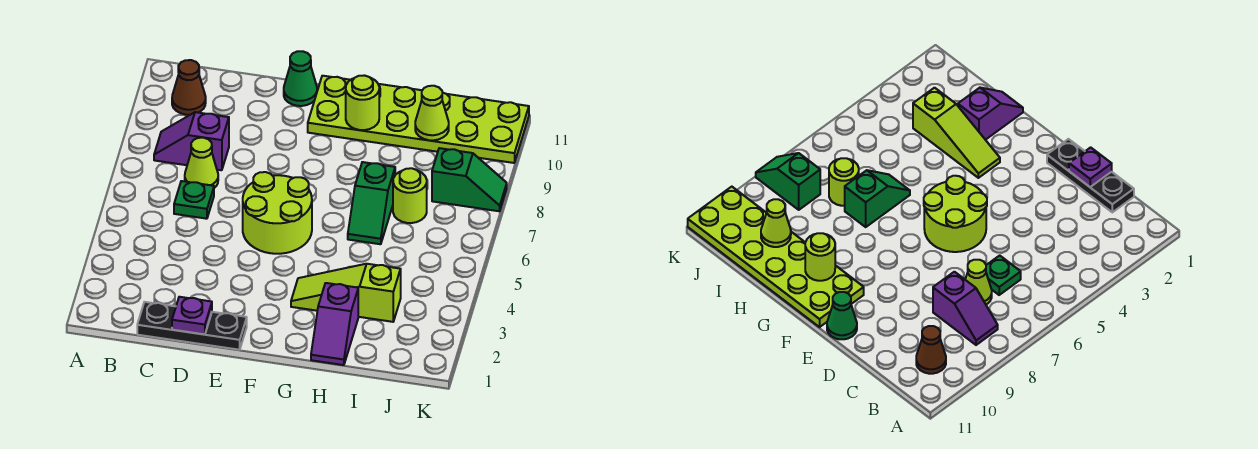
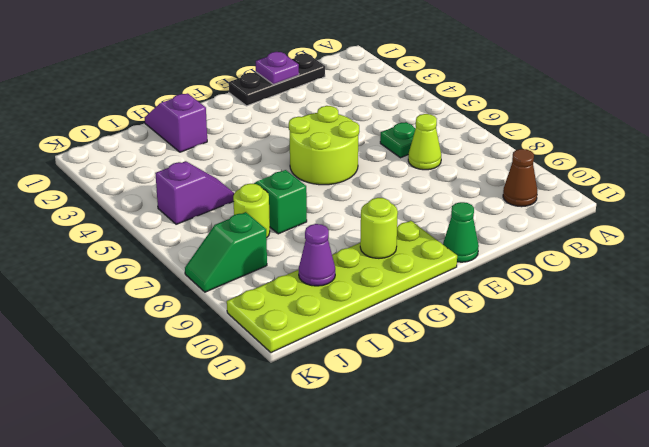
purple slope B8:C8 level 1 top C -> purple slope I5:J5 level 1 top J
lime slope G3:I3 level 1 top I -> none
lime cone I10 level 2 -> purple cone I10 level 2

